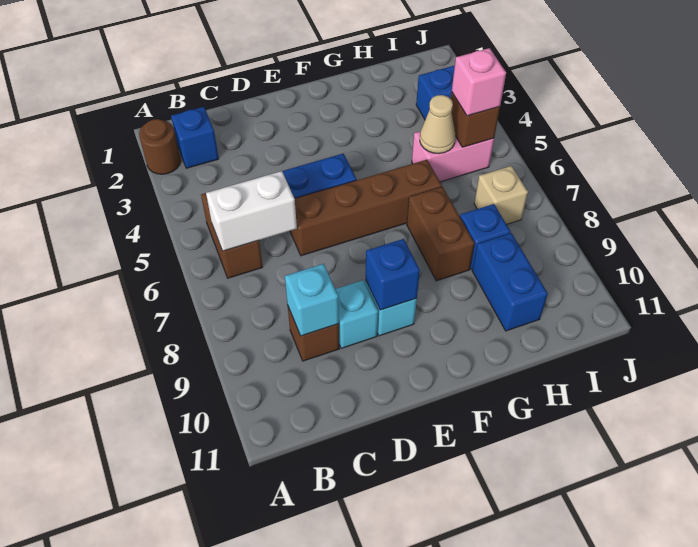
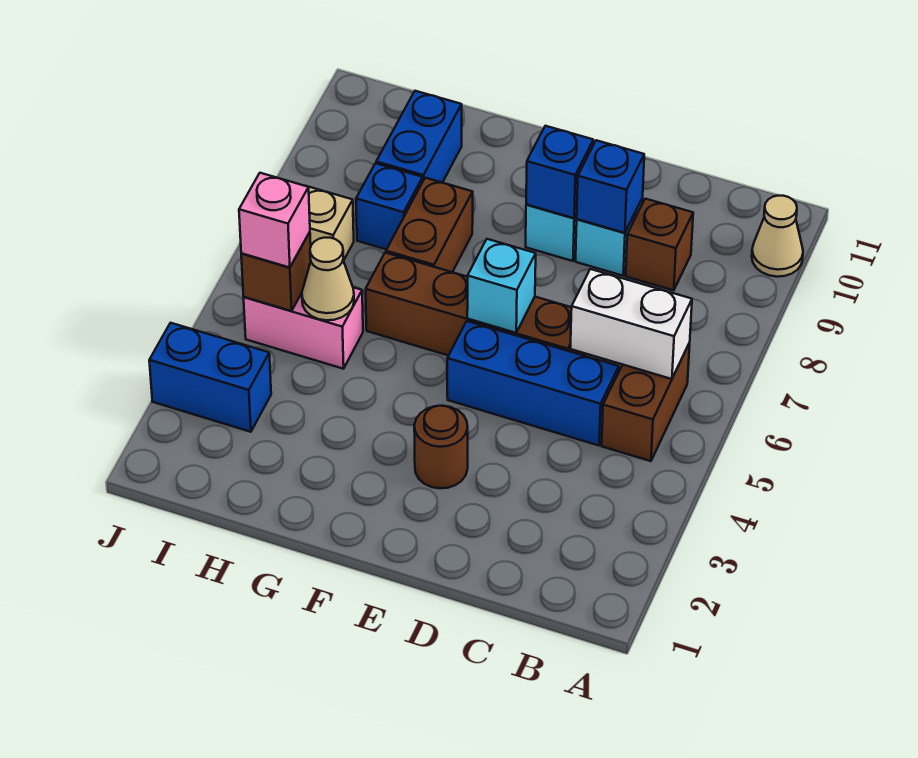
brown round brick A2 level 1 -> brown round brick E3 level 1
none -> tan cone A10 level 1
blue brick B2 level 1 -> blue brick D9 level 2
cyan brick C9 level 2 -> cyan brick E6 level 2

